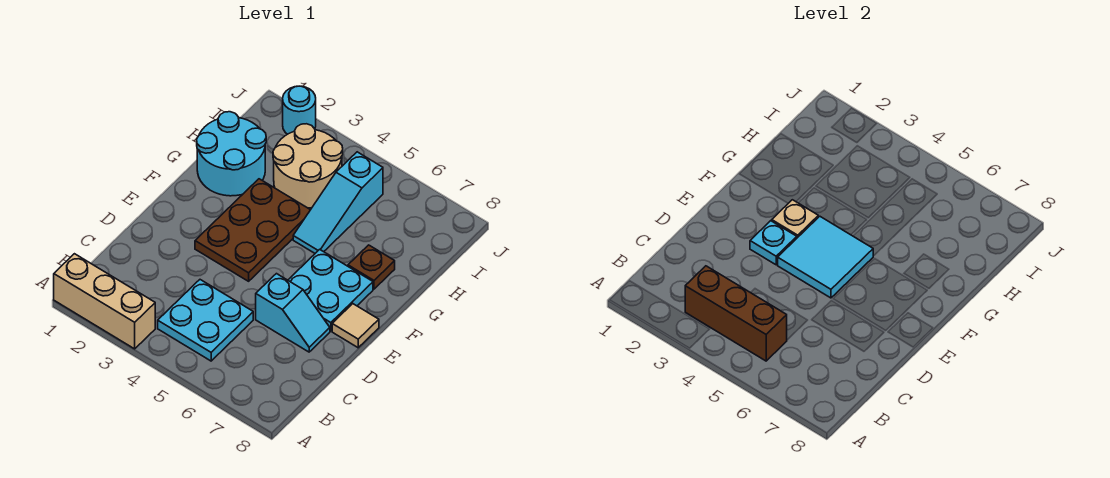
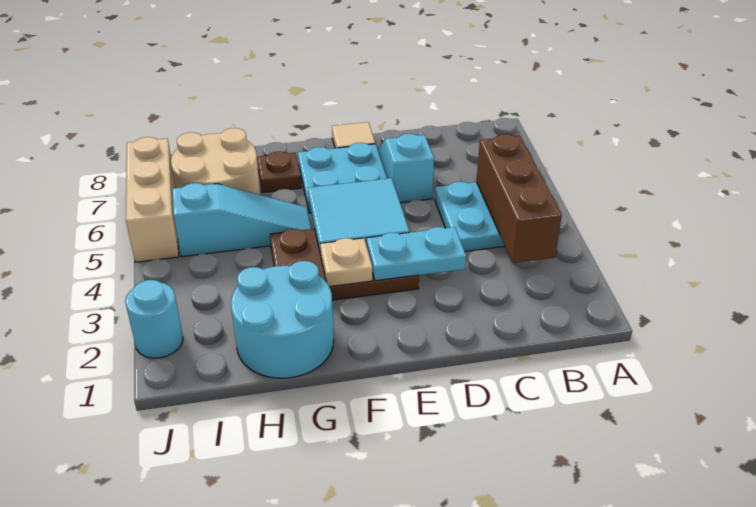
tan brick A1:A3 level 1 -> tan brick J5:J7 level 1
cyan plate E3 level 2 -> cyan plate D3:E3 level 2
tan round brick H3:I4 level 1 -> tan round brick H6:I7 level 1

